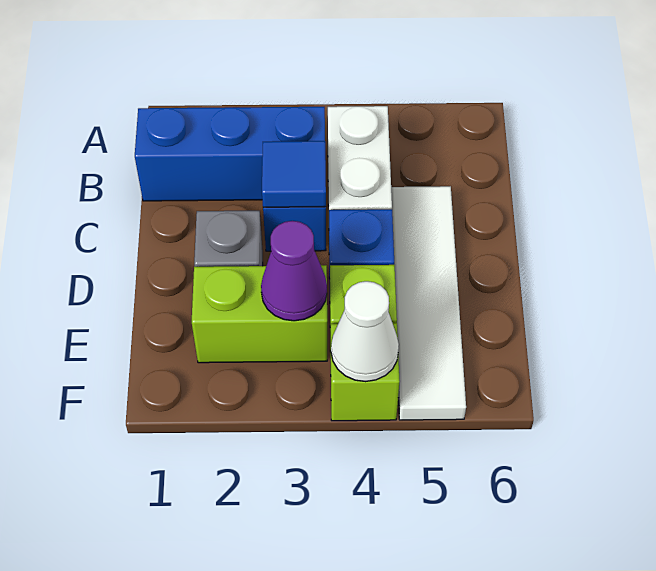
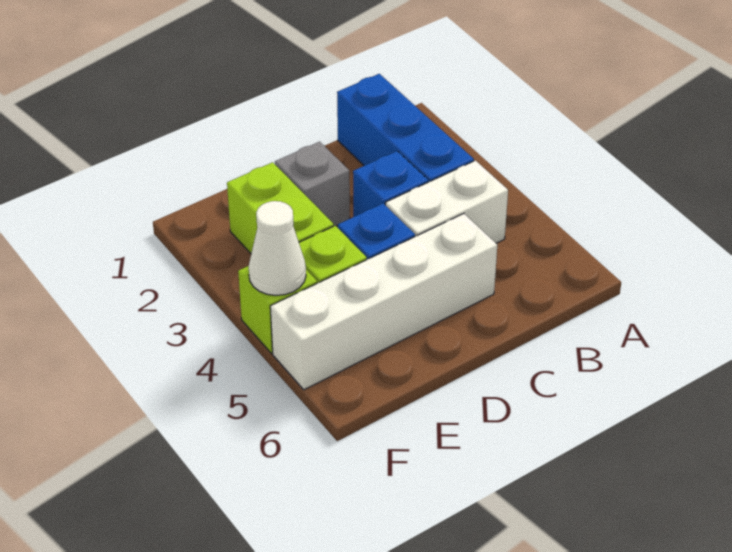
blue tile C3 level 2 -> none
white tile C5:F5 level 1 -> white brick C5:F5 level 1
purple cone E3 level 2 -> none

